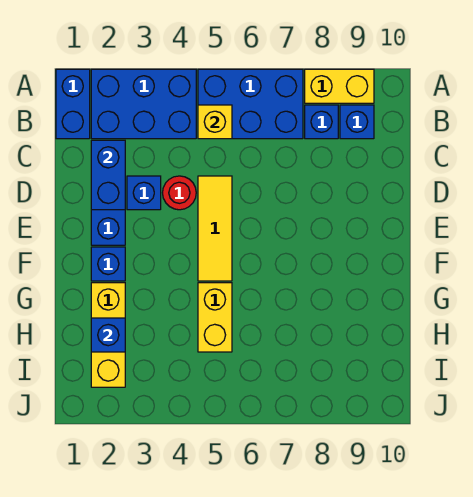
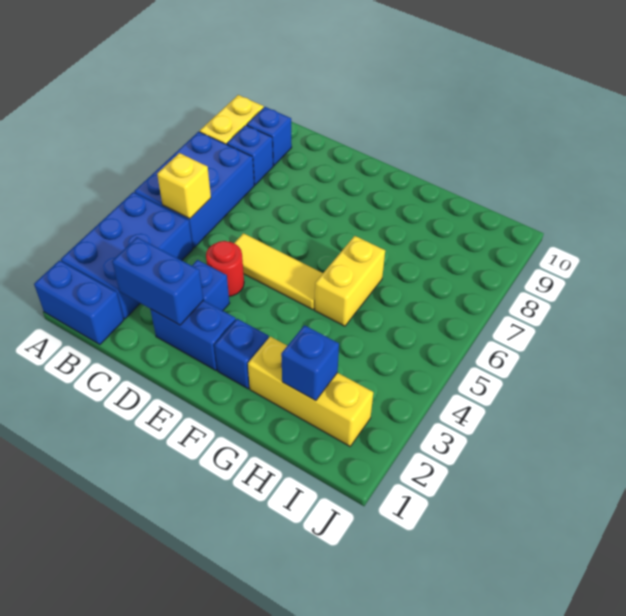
yellow brick G5:H5 level 1 -> yellow brick G5:G6 level 1

